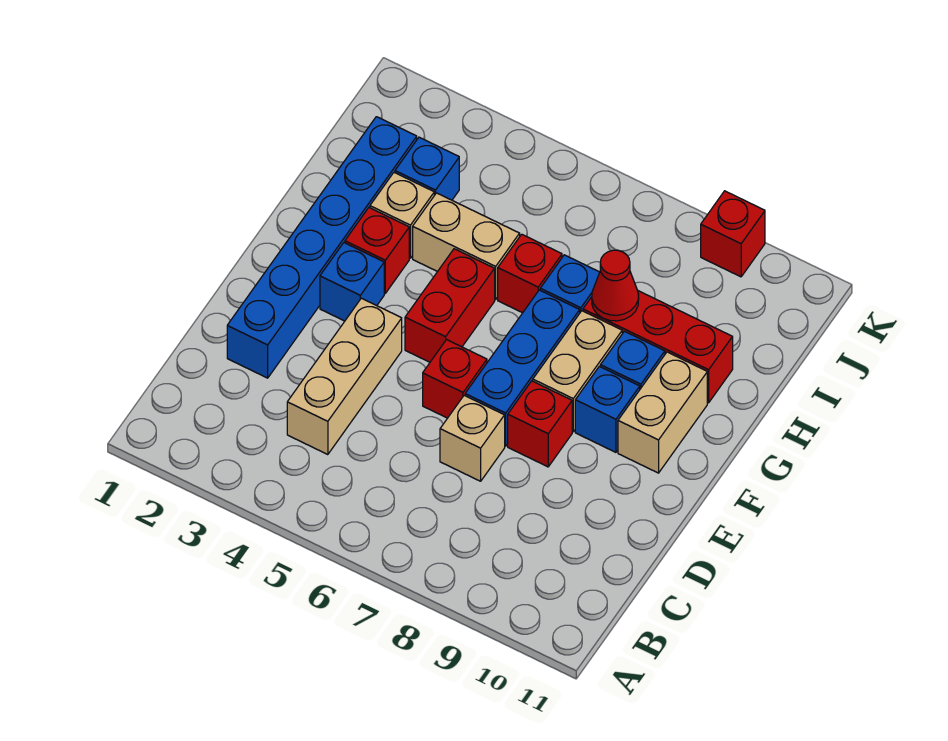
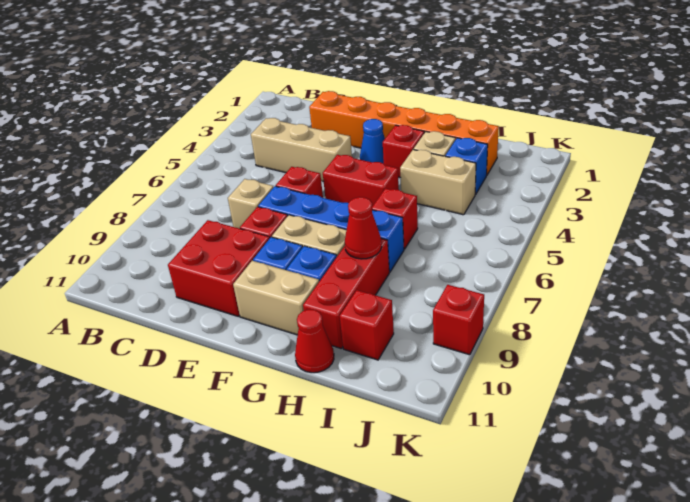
blue brick D2:I2 level 1 -> orange brick D2:I2 level 1
none -> red brick D9:E10 level 1
blue brick F3 level 1 -> blue cone F3 level 1
tan brick H4:H5 level 1 -> tan brick H4:I4 level 1
none -> red cone H11 level 1
none -> red brick I10 level 1

